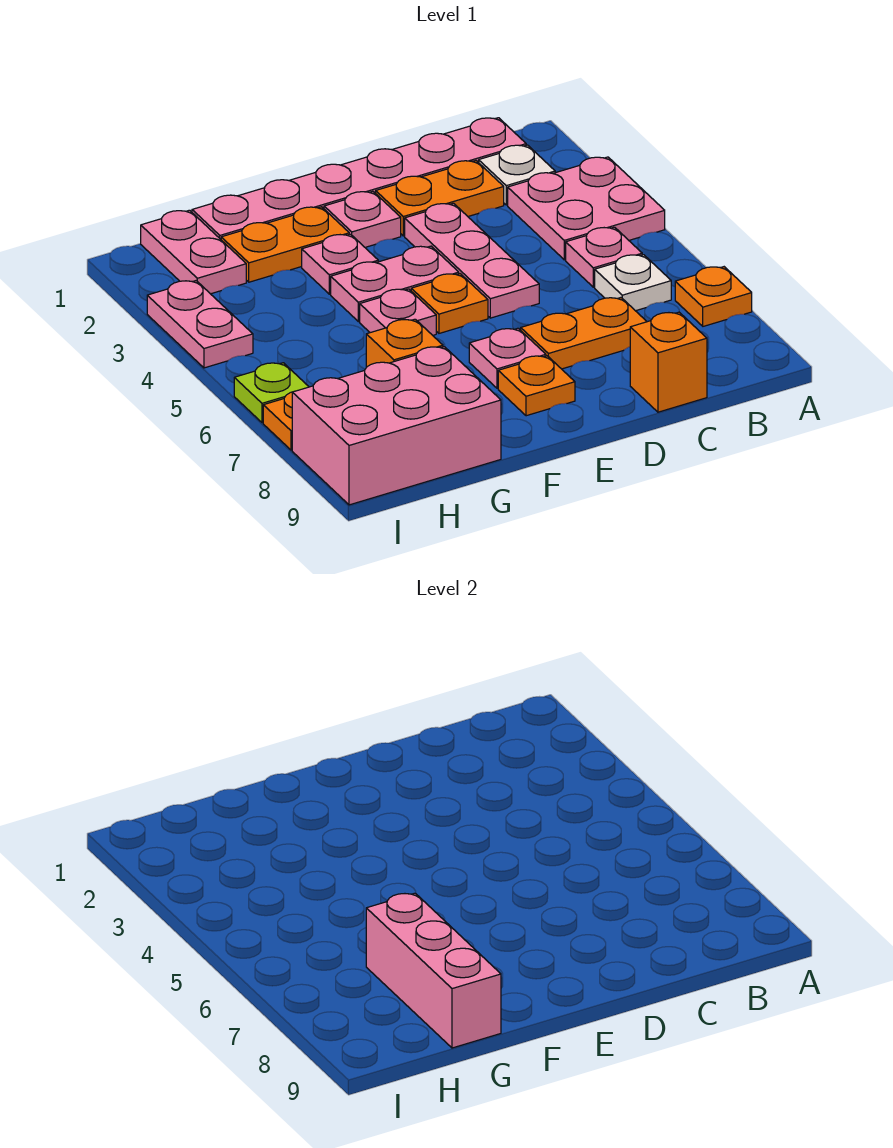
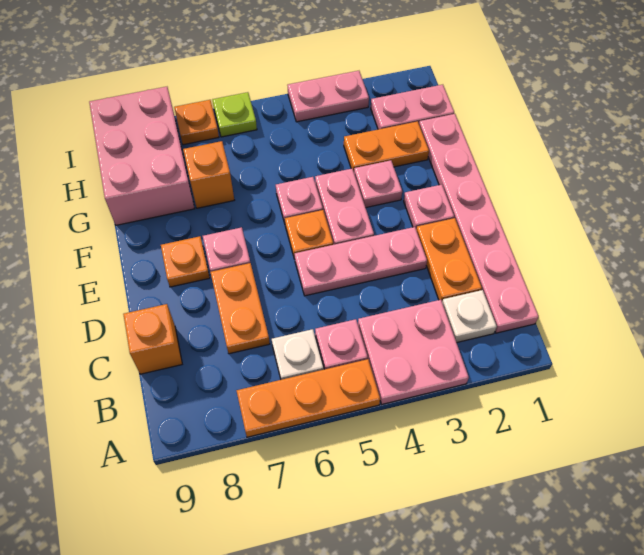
orange plate A7 level 1 -> orange plate A5:A7 level 1
orange plate F2:G2 level 1 -> orange plate G2:G3 level 1
pink brick G7:G9 level 2 -> none

